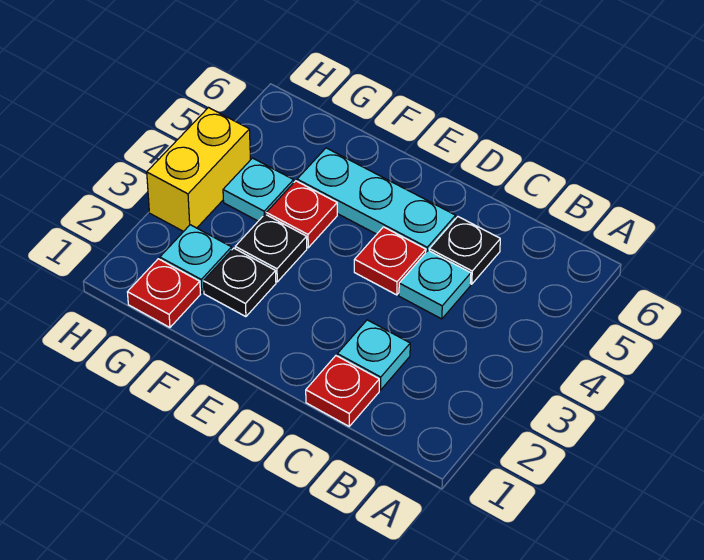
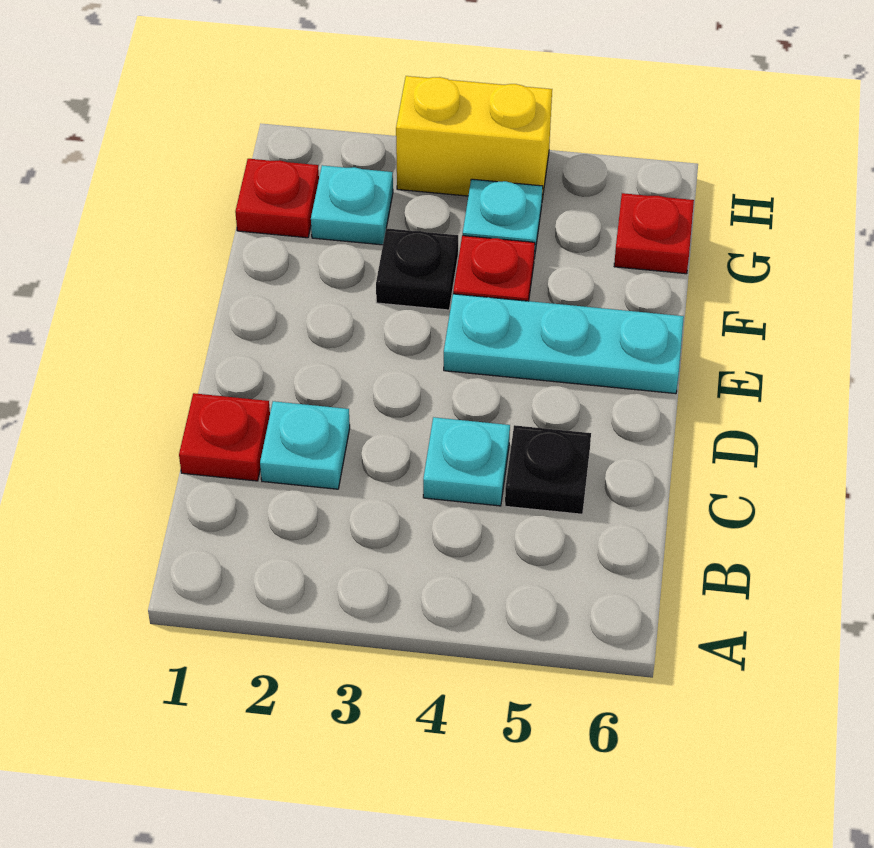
red plate D4 level 1 -> red plate G6 level 1
cyan plate D5:F5 level 1 -> cyan plate E4:E6 level 1
black plate F2 level 1 -> none

